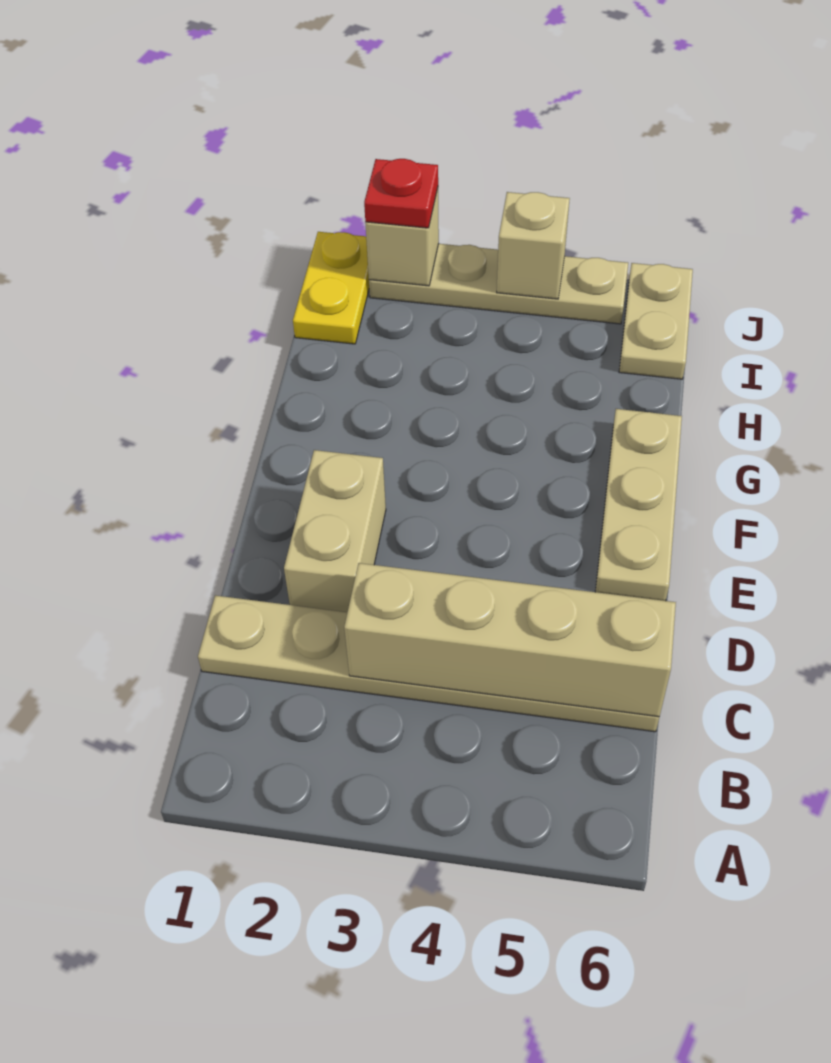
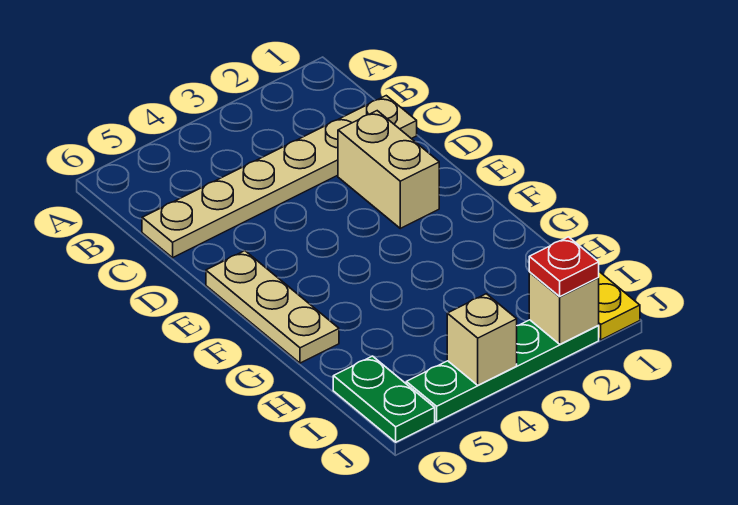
tan brick C3:C6 level 2 -> none
tan plate I6:J6 level 1 -> green plate I6:J6 level 1
tan plate J2:J5 level 1 -> green plate J2:J5 level 1

